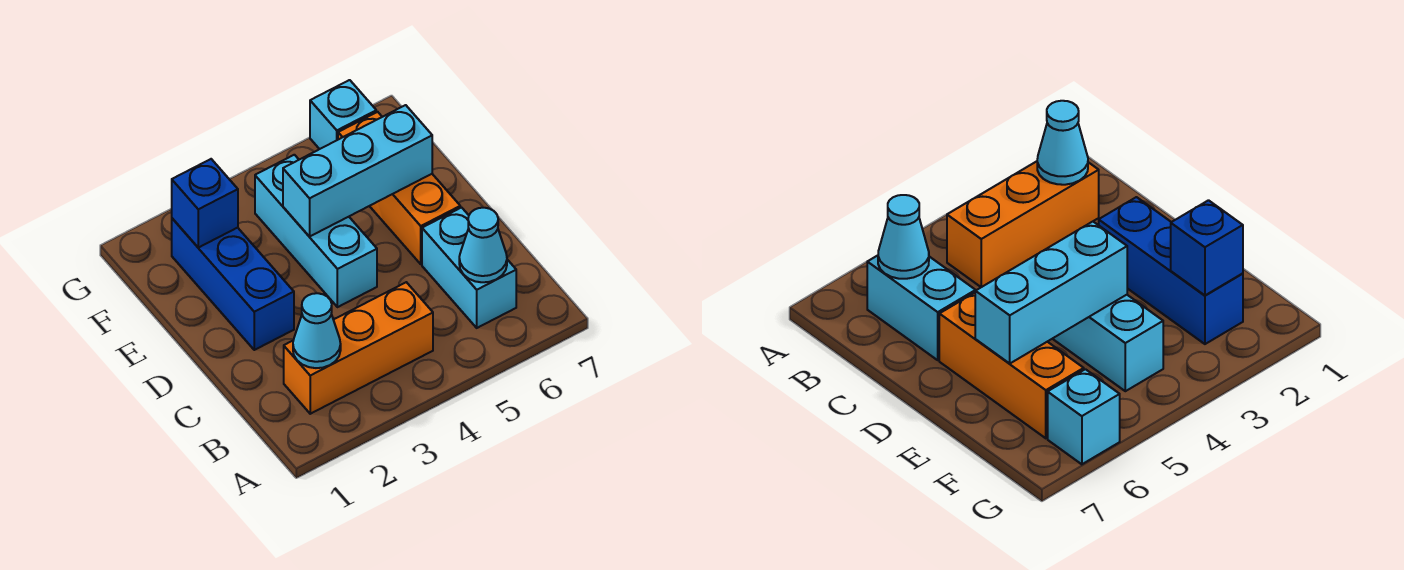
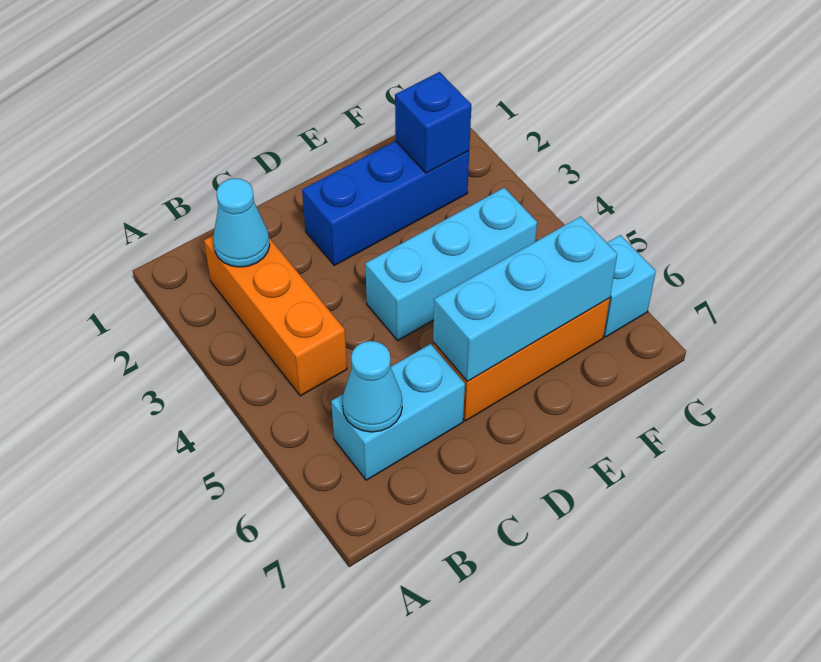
cyan brick E4:E6 level 2 -> cyan brick D6:F6 level 2

